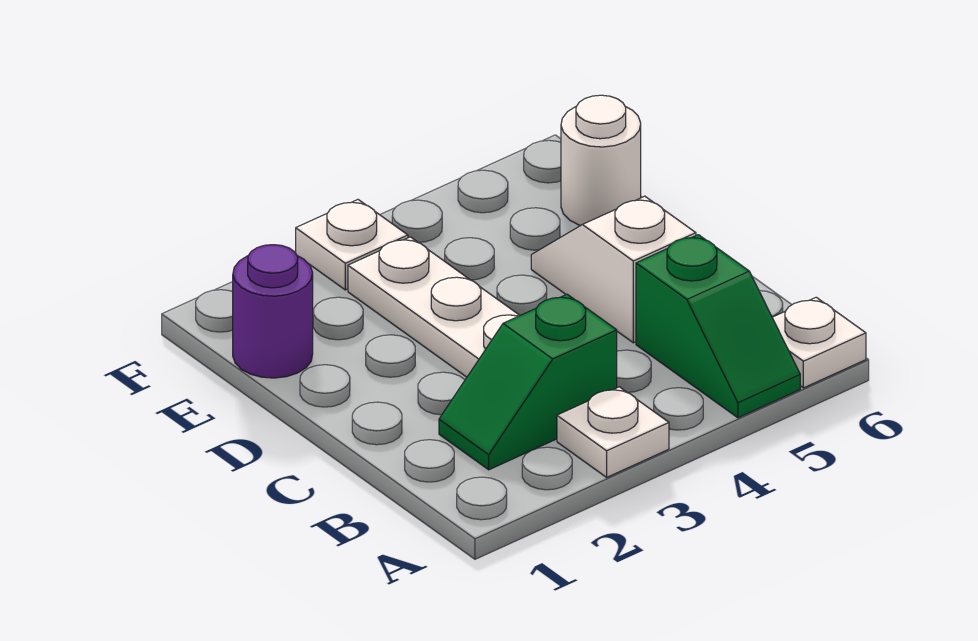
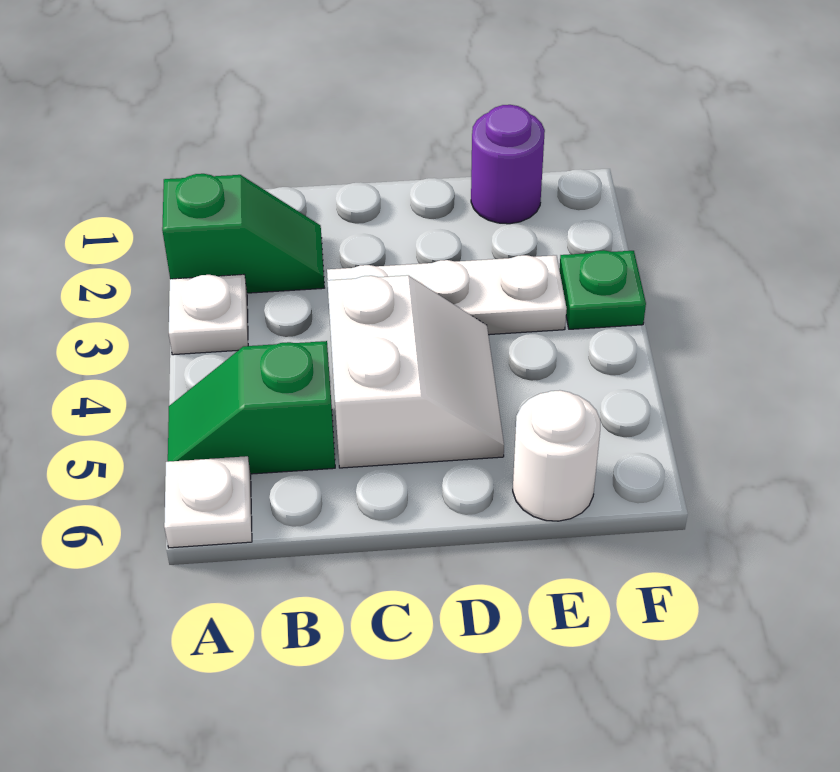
green slope B2:B3 level 1 top 3 -> green slope A2:B2 level 1 top A
white slope C5:D5 level 1 top C -> white slope C4:D5 level 1 top C
white plate F3 level 1 -> green plate F3 level 1

